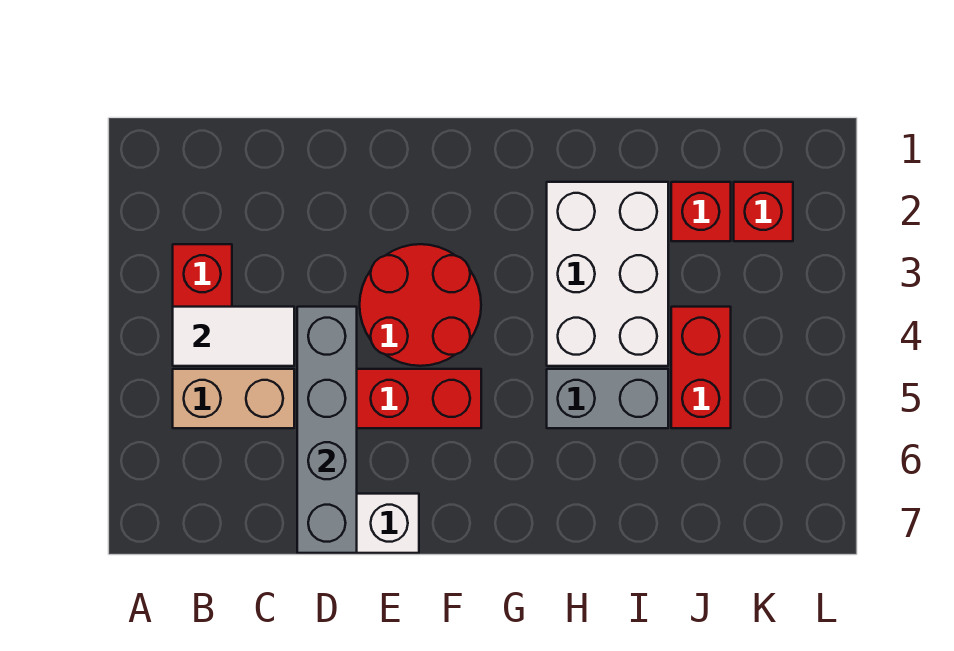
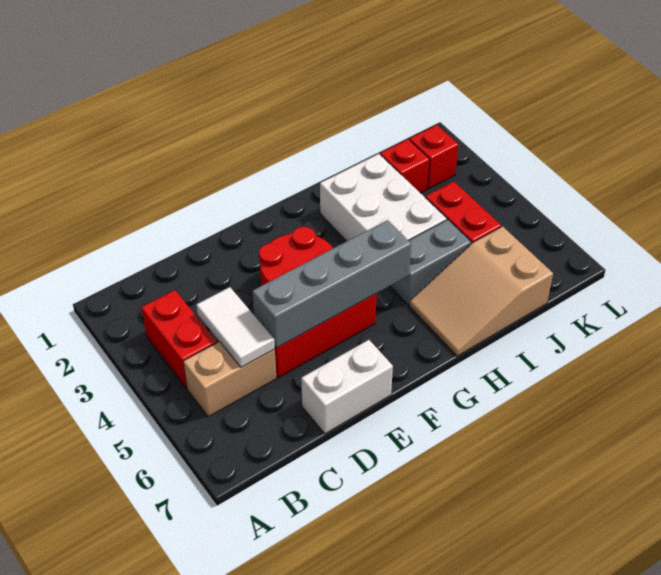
white tile B4:C4 level 2 -> white tile C4:C5 level 2
grey brick D4:D7 level 2 -> grey brick D5:G5 level 2
none -> tan slope H6:J7 level 1 top J

